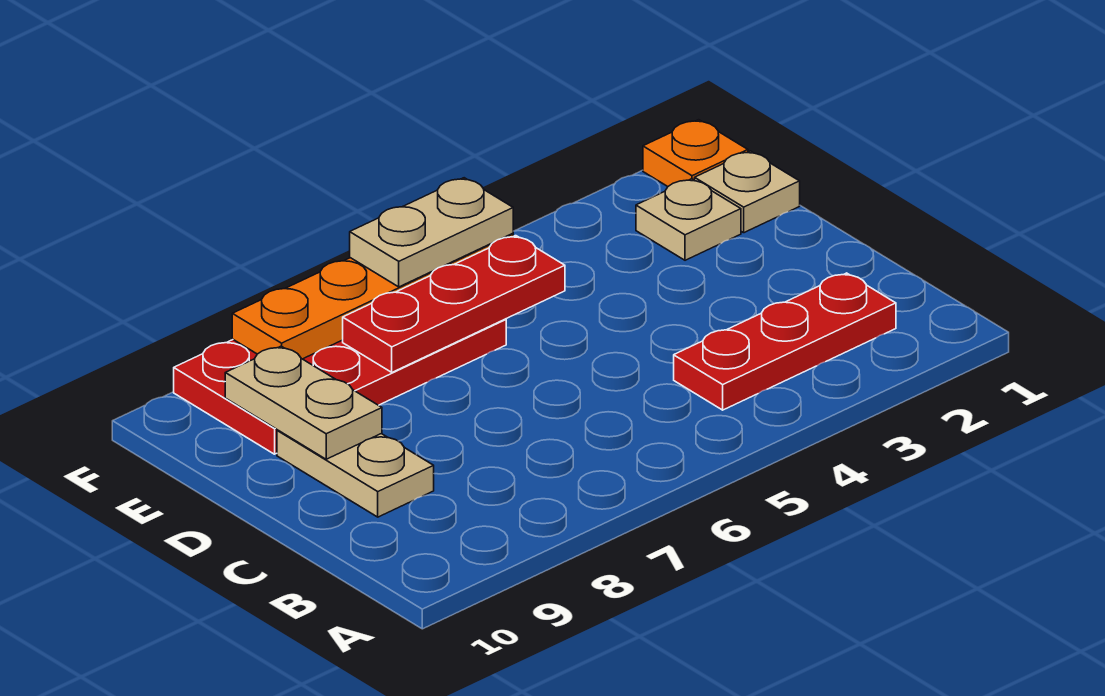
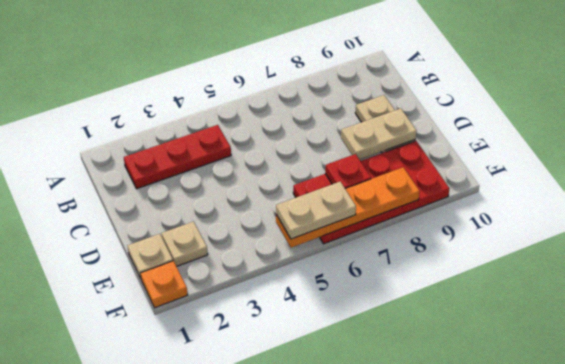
tan plate D9:E9 level 2 -> tan plate D8:D9 level 2
red plate E5:E7 level 2 -> red plate E7 level 2

